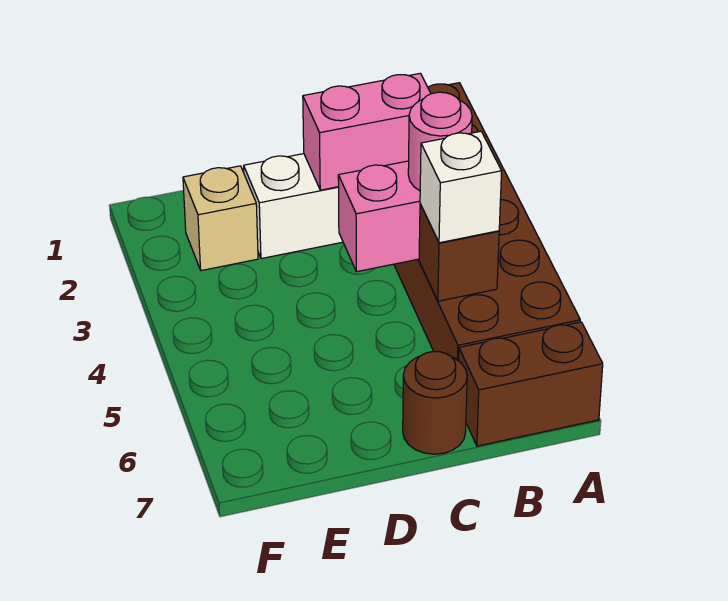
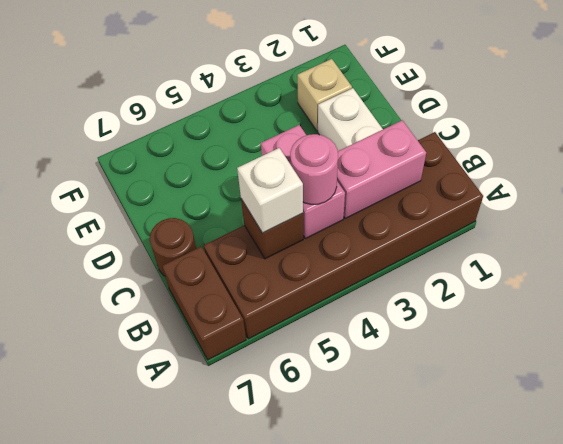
pink brick B2:C2 level 2 -> pink brick B2:B3 level 2

